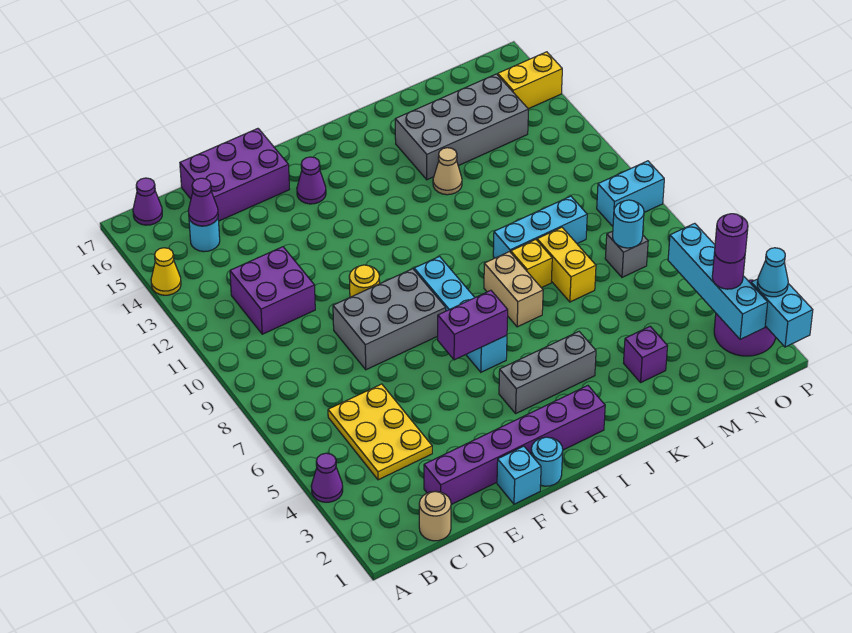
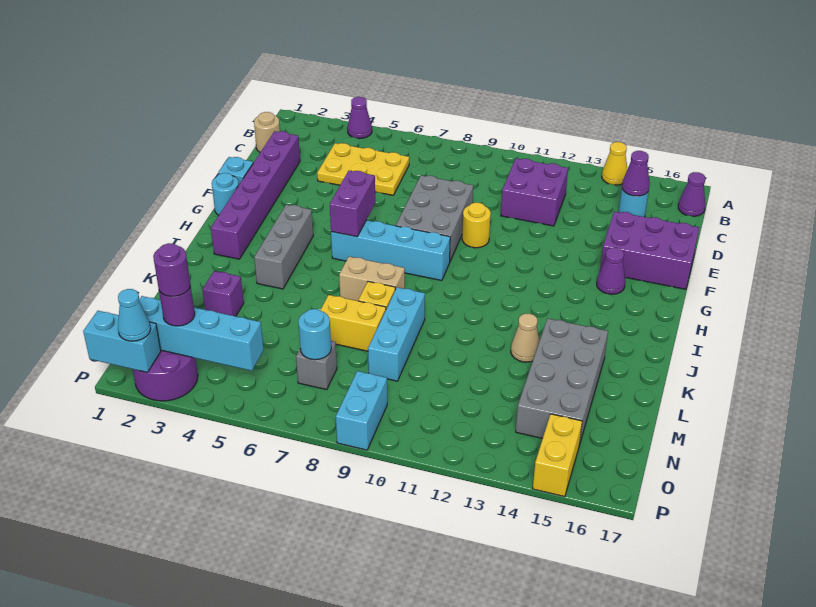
purple brick D16:F17 level 1 -> purple brick E15:F17 level 1

